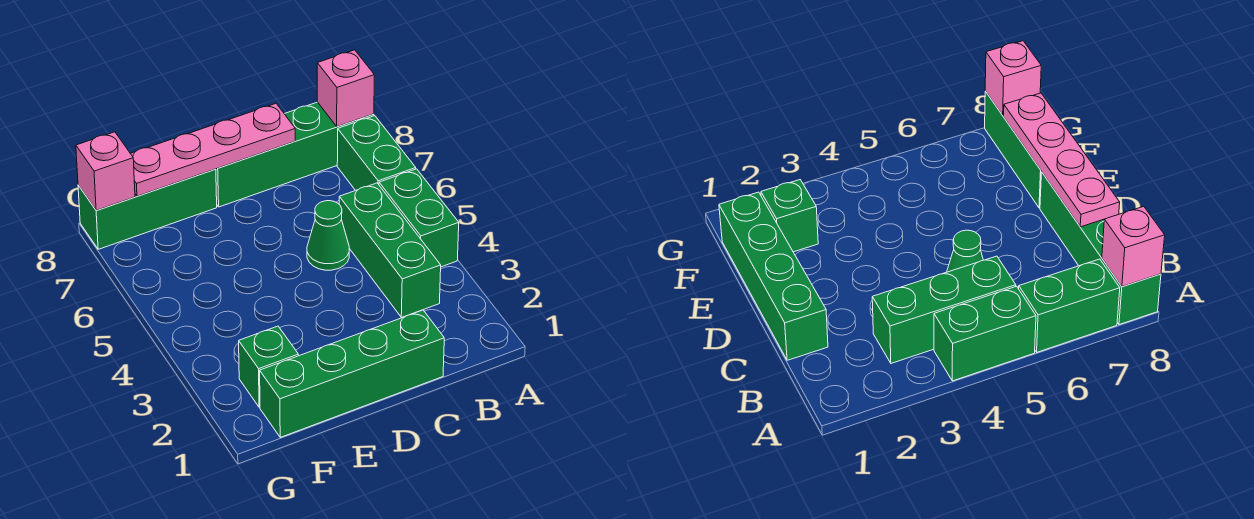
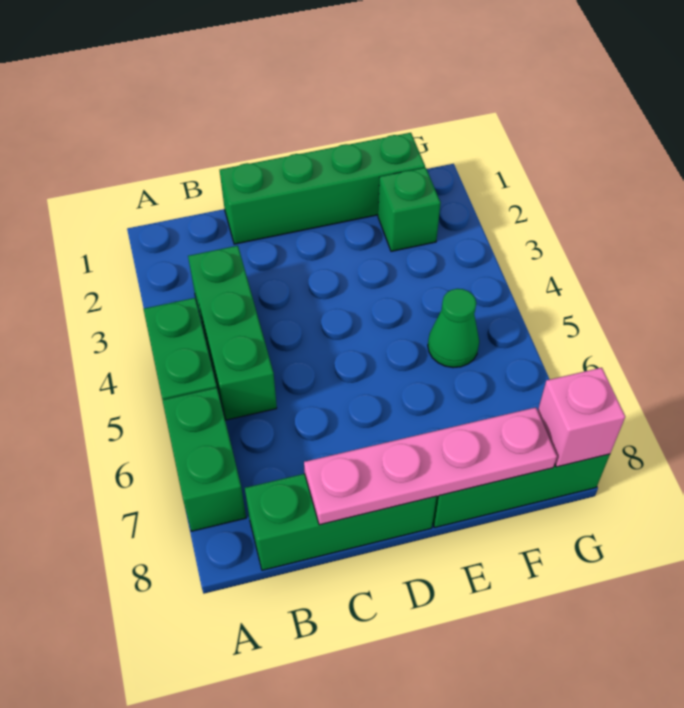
green brick A8:D8 level 1 -> green brick B8:D8 level 1
pink brick A8 level 2 -> none
green cone C5 level 1 -> green cone F5 level 1

